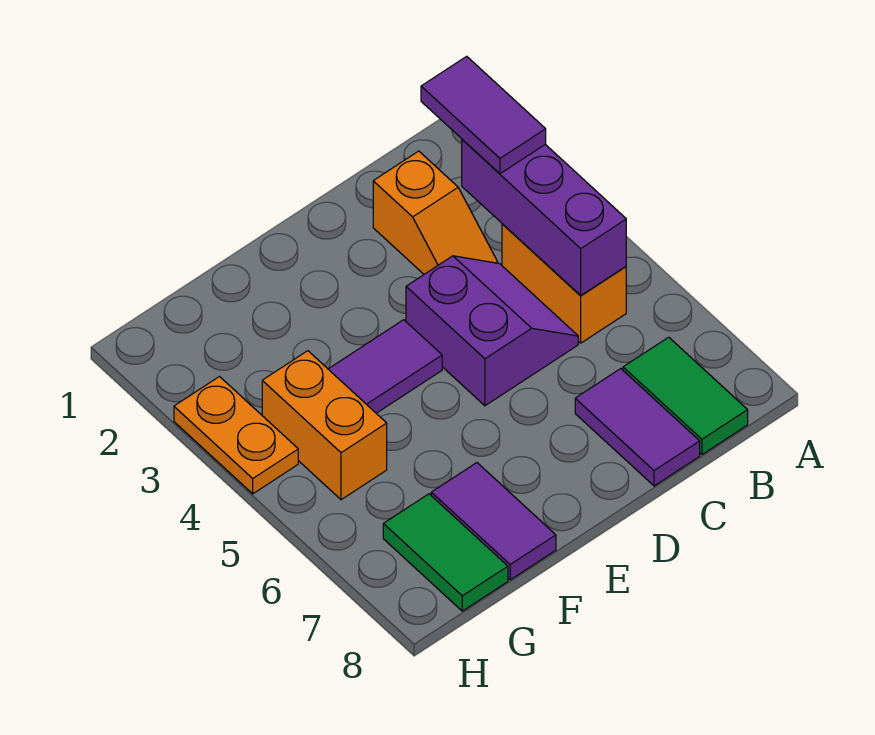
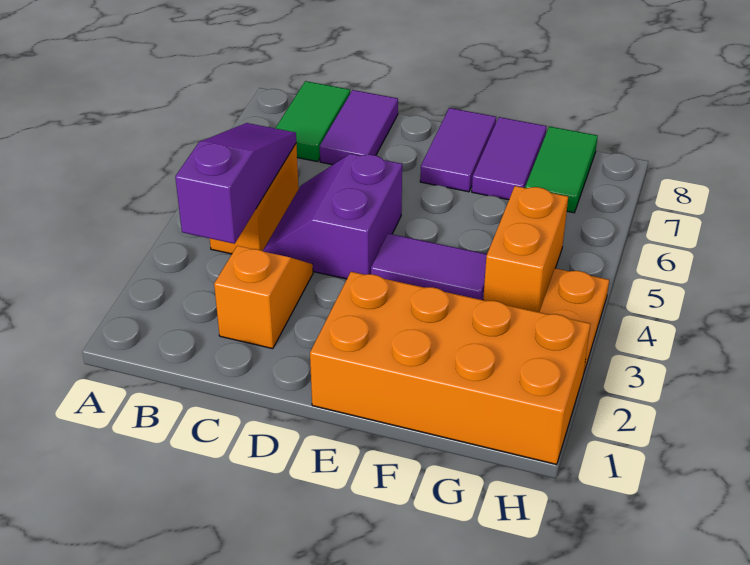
purple tile B2:B3 level 3 -> purple tile E7:E8 level 1
purple brick B3:B5 level 2 -> purple slope B3:B5 level 2 top 3
none -> orange brick E1:H2 level 1

